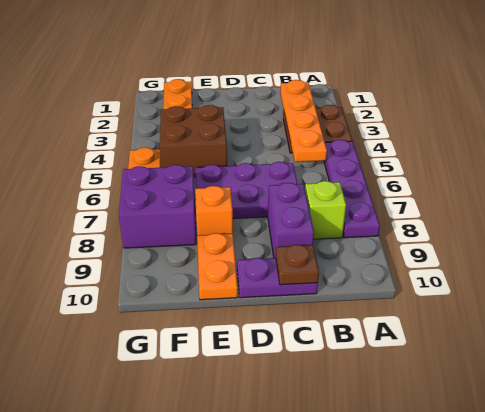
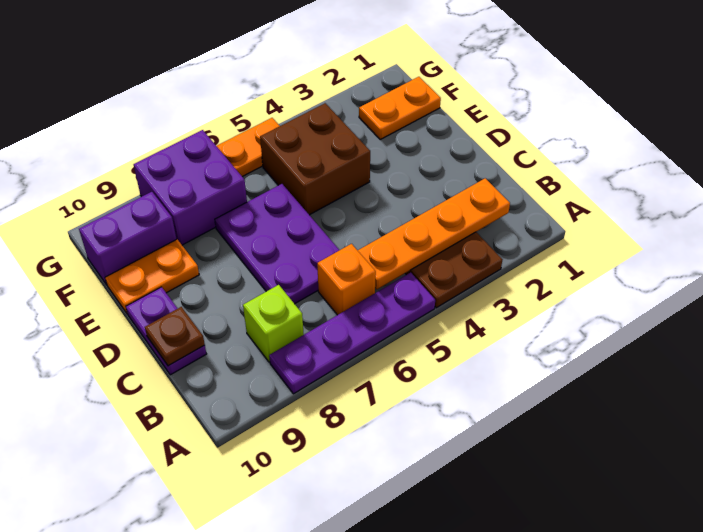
purple brick C8:C9 level 1 -> purple brick F9:F10 level 1
orange brick E8 level 1 -> orange brick B6 level 1

